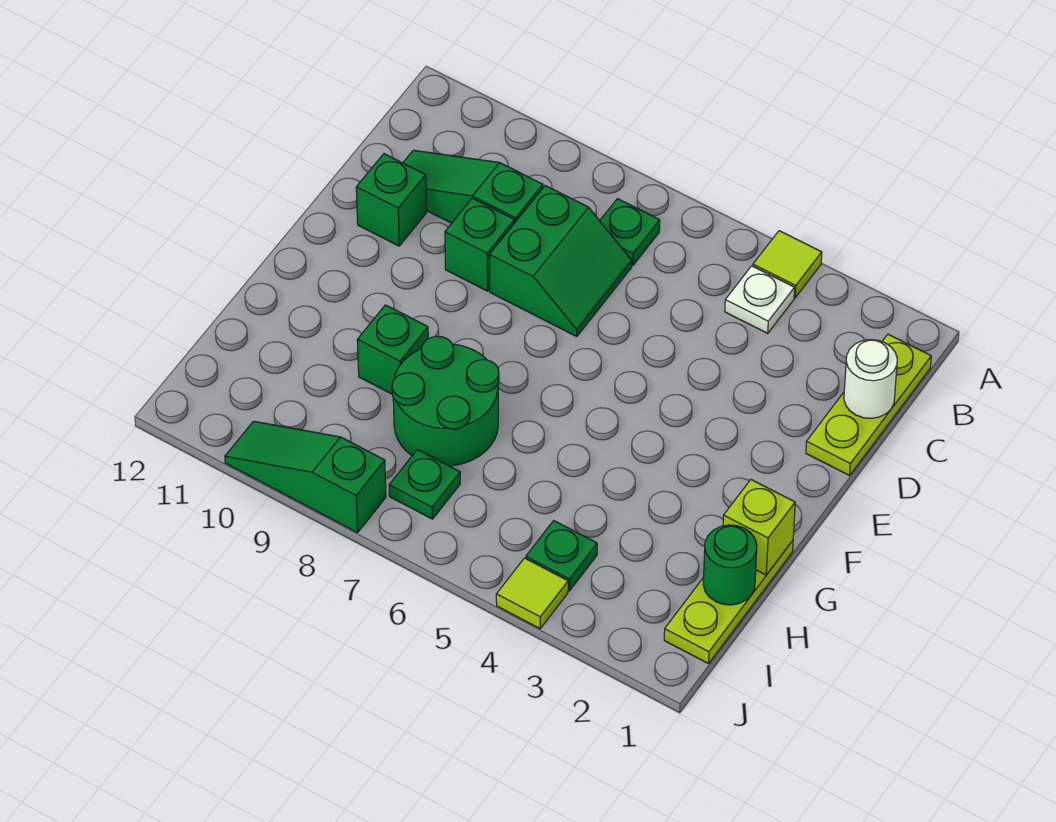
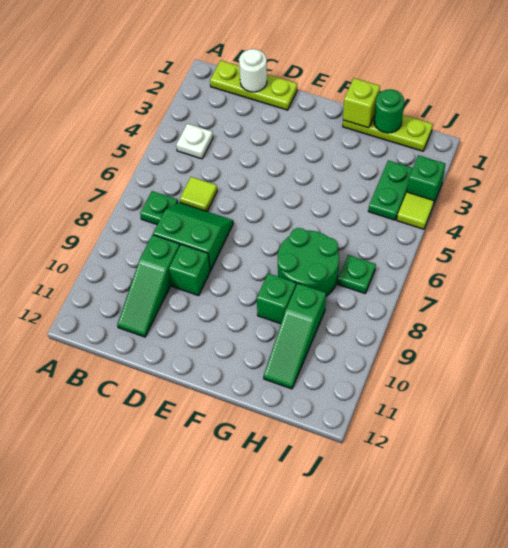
lime tile A4 level 1 -> lime tile C6 level 1
green brick D11 level 1 -> green brick J3 level 1
green plate I4 level 1 -> green plate I3:I4 level 1
green slope J8:J10 level 1 top 8 -> green slope H9:H11 level 1 top 9

